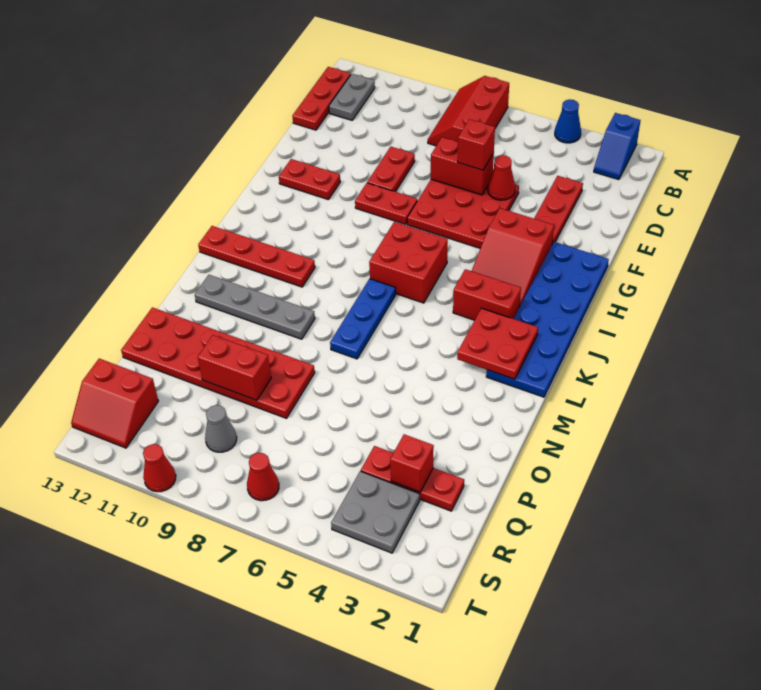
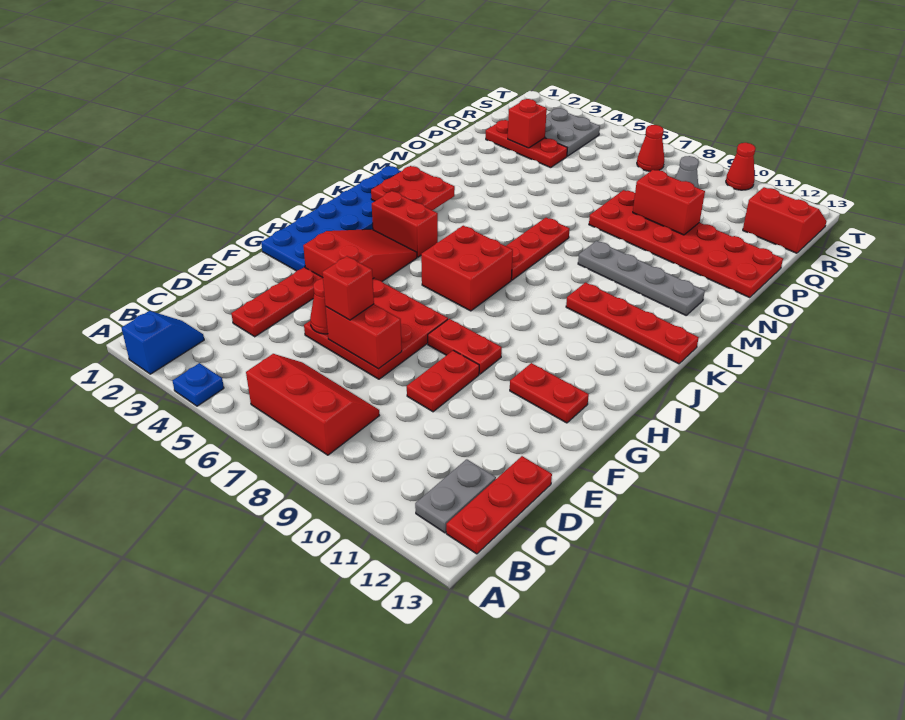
blue cone A4 level 1 -> blue plate A4 level 1
red slope A7:C8 level 1 top 7 -> red slope B6:C8 level 1 top B
blue plate K7:M7 level 1 -> red plate K7:M7 level 1

